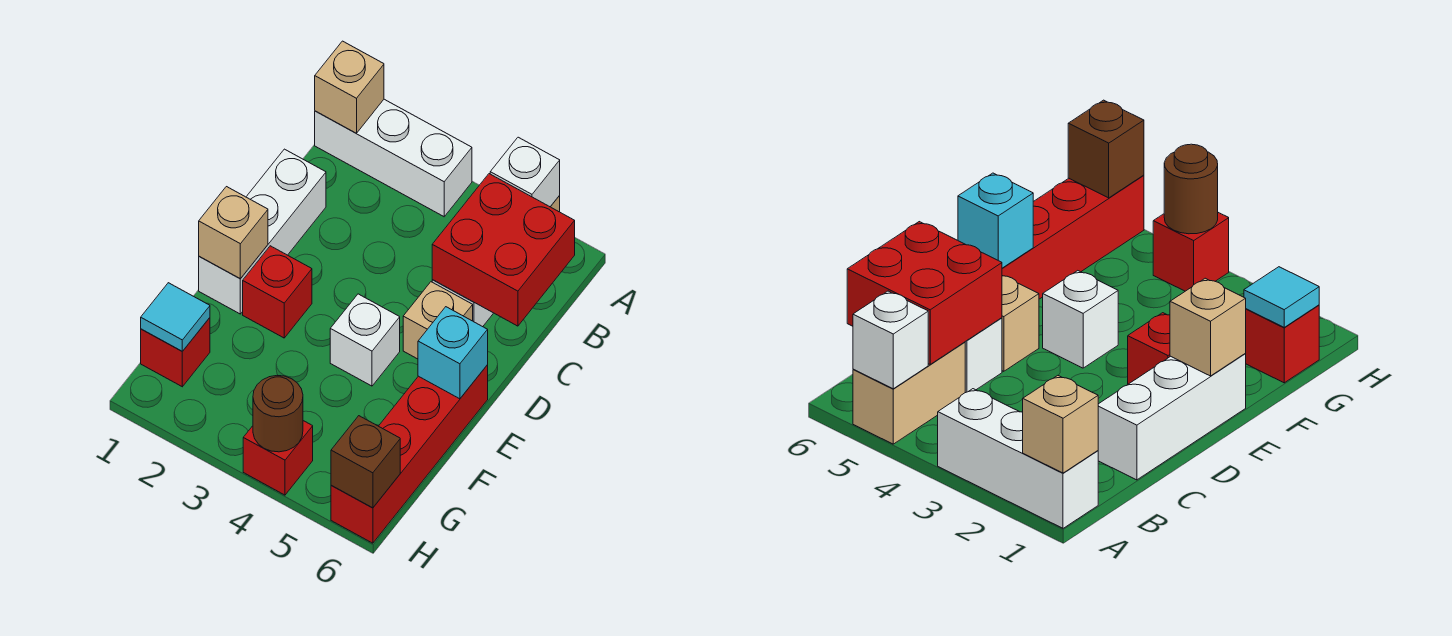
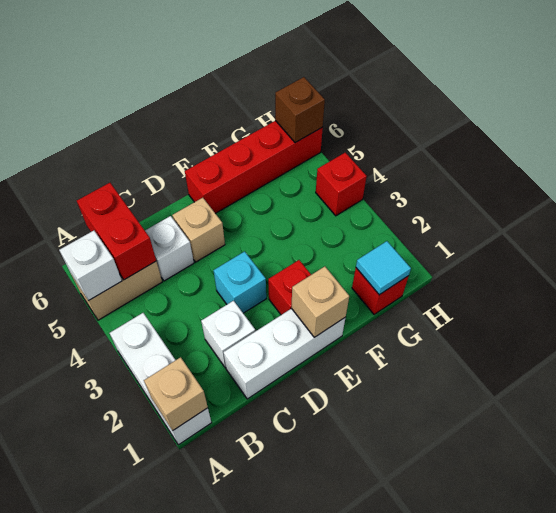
red brick B5:C6 level 2 -> red brick B5:B6 level 2
white brick E4 level 1 -> white brick C2 level 1
cyan brick E6 level 2 -> cyan brick D3 level 1
brown round brick H4 level 2 -> none

